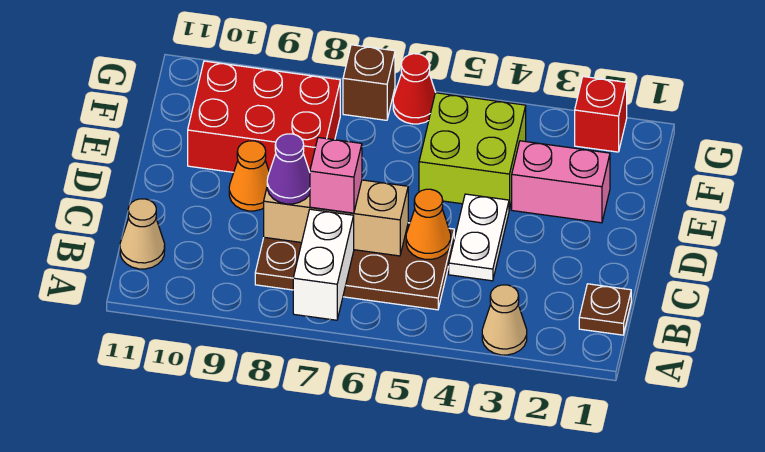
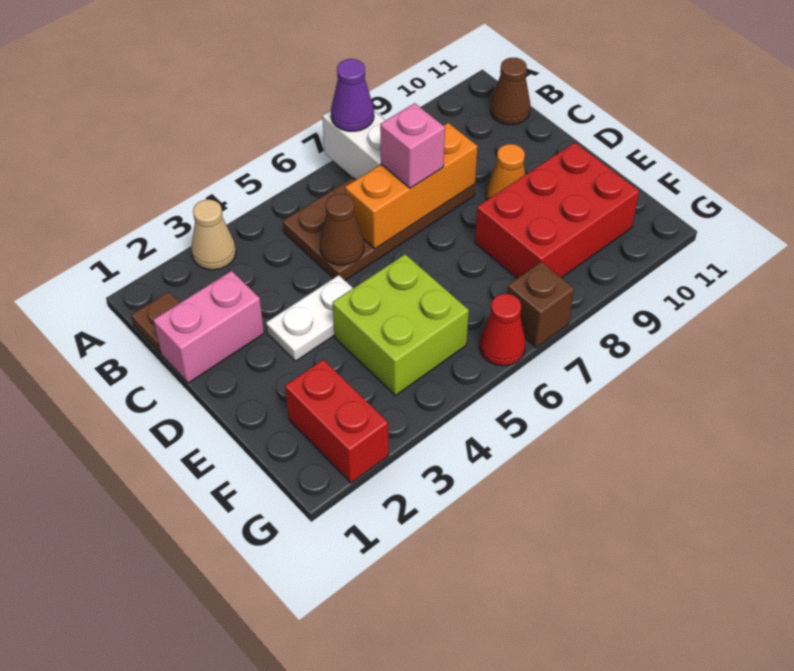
tan cone B11 level 1 -> brown cone B11 level 1
white plate C4:D4 level 1 -> white plate D3:D4 level 1
orange cone C5 level 2 -> brown cone C5 level 2
tan brick C6:C8 level 2 -> orange brick C6:C8 level 2
purple cone C8 level 3 -> purple cone A7 level 3
pink brick E2:E3 level 1 -> pink brick C1:C2 level 1
red brick G2 level 1 -> red brick F2:G2 level 1

